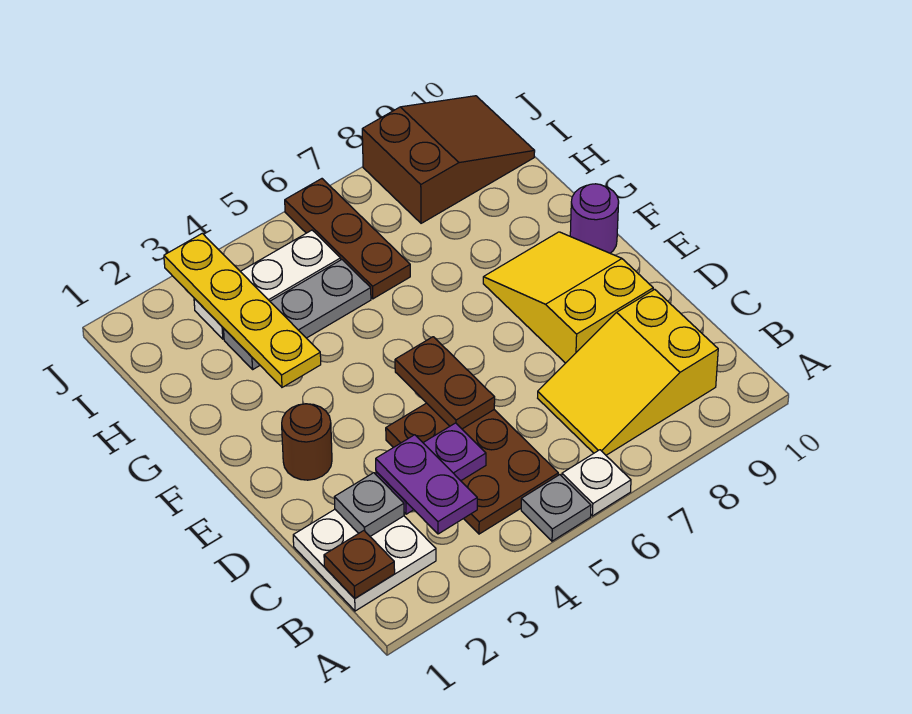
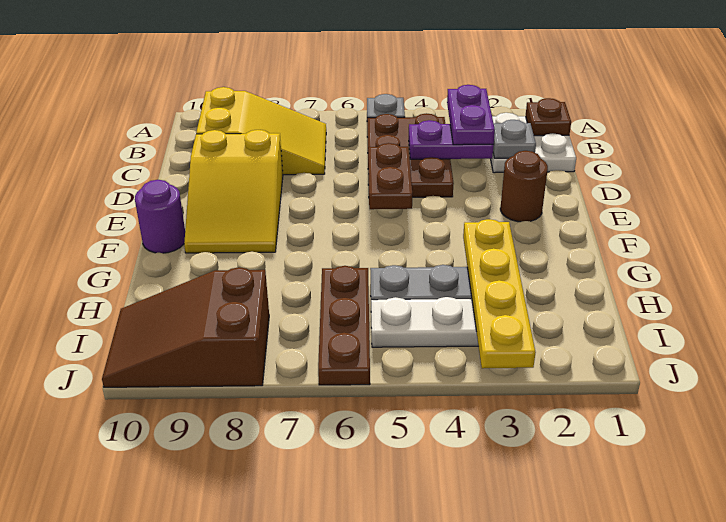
white plate A6 level 1 -> none

